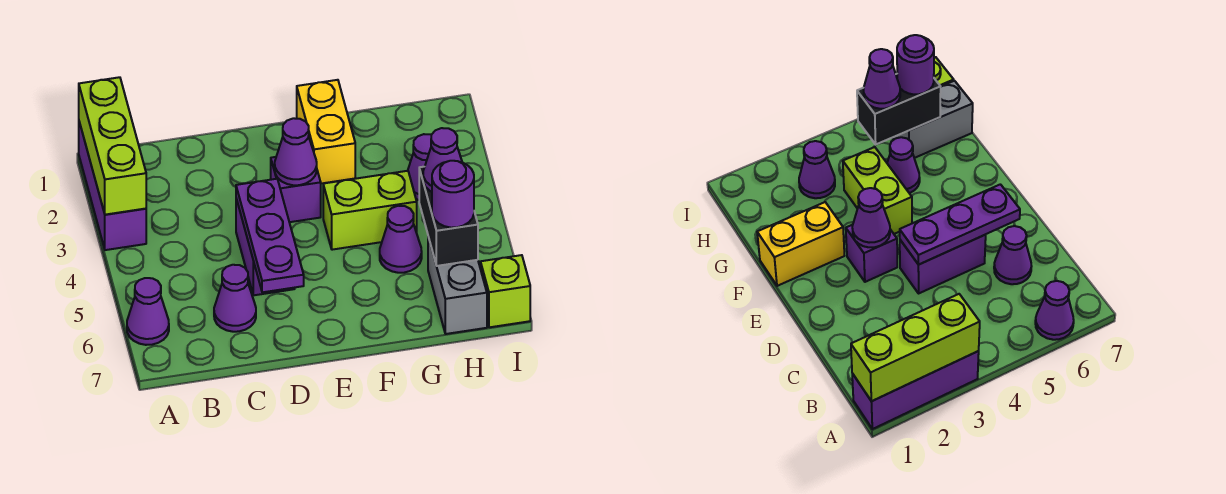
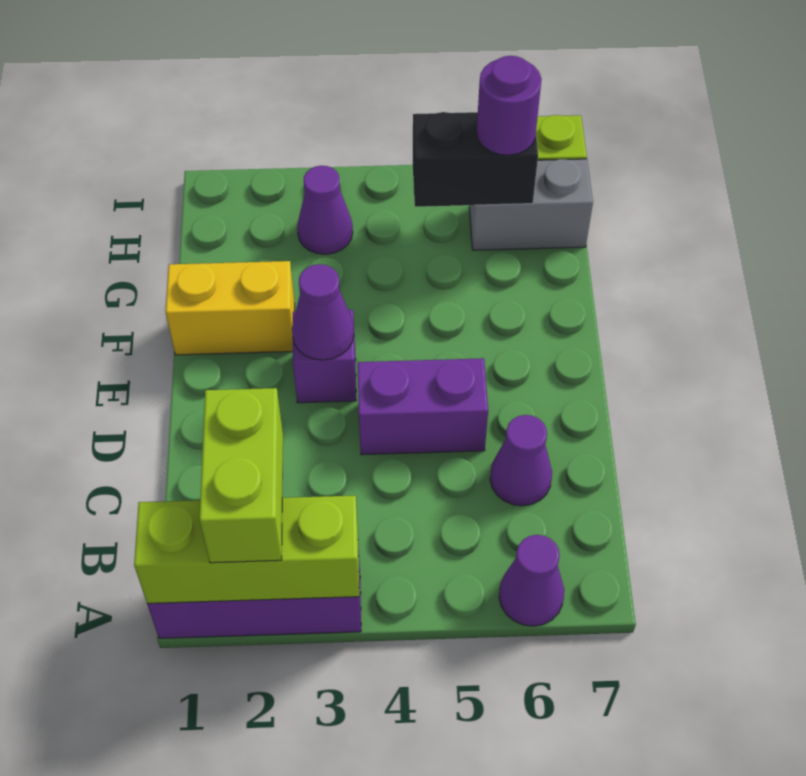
purple plate D4:D6 level 2 -> none
lime brick F4:G4 level 1 -> lime brick A2:B2 level 3
purple cone G5 level 1 -> none
purple cone H5 level 3 -> none

